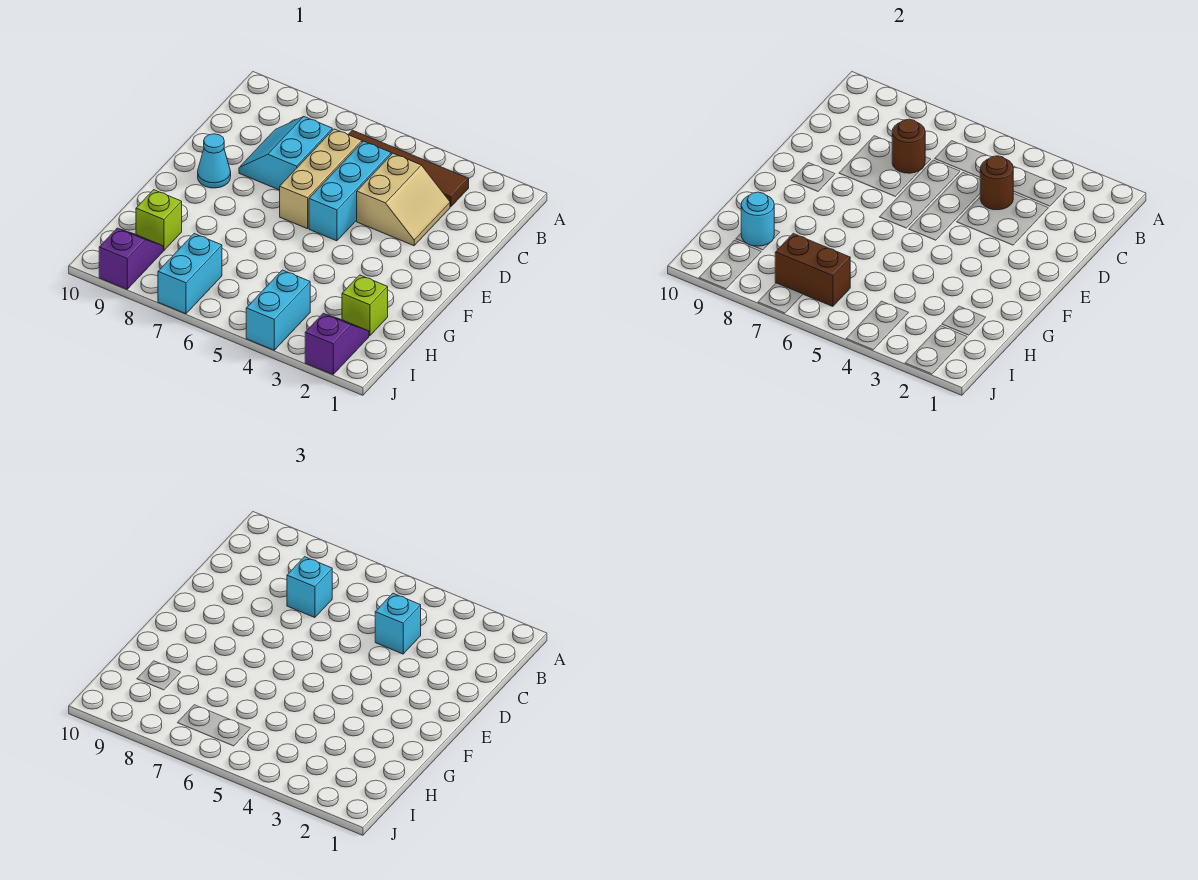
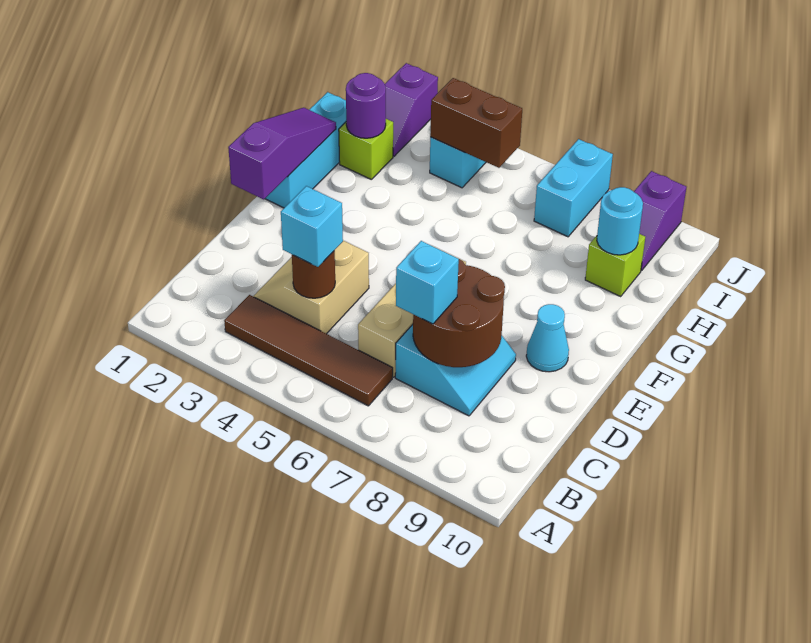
cyan brick C5:E5 level 1 -> cyan brick F1:H1 level 1
brown round brick C7 level 2 -> brown round brick C7:D8 level 2
none -> purple slope E1:G1 level 2 top E
none -> purple round brick H2 level 2
brown brick I6:I7 level 2 -> brown brick I4:I5 level 2

